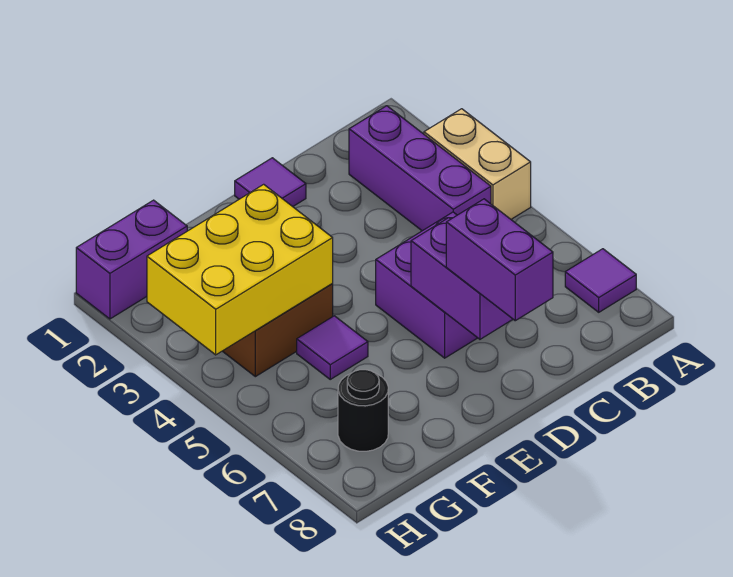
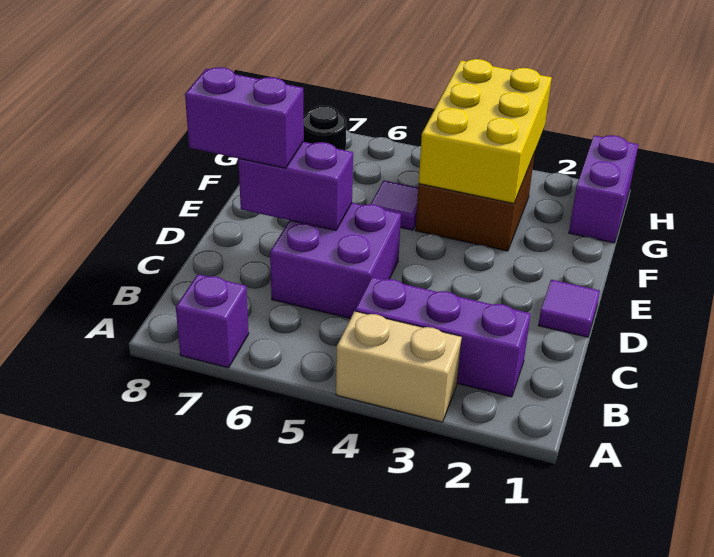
purple tile A7 level 1 -> purple brick A7 level 1

